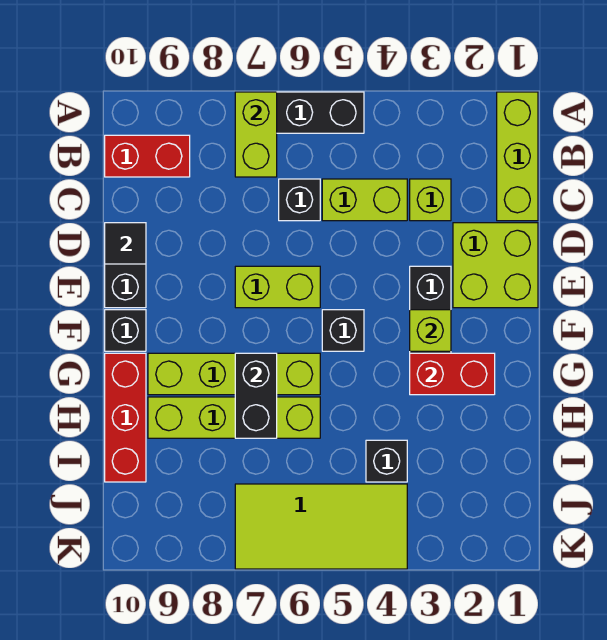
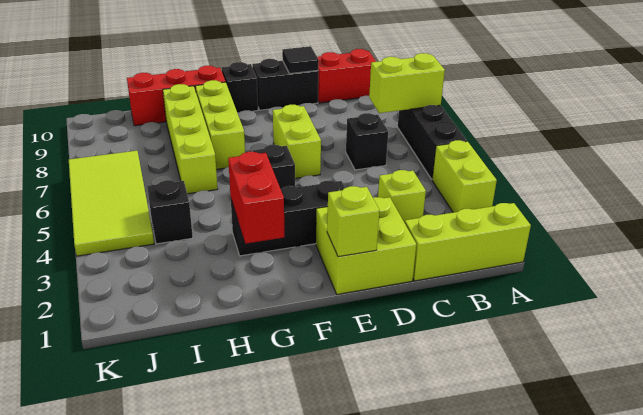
red brick B9:B10 level 1 -> red brick B10:C10 level 1
lime brick C4:C5 level 1 -> lime brick A3:A4 level 1
lime brick F3 level 2 -> lime brick E1 level 2
lime brick G6:G9 level 1 -> lime brick G7:G9 level 1
black brick G7:H7 level 2 -> none

